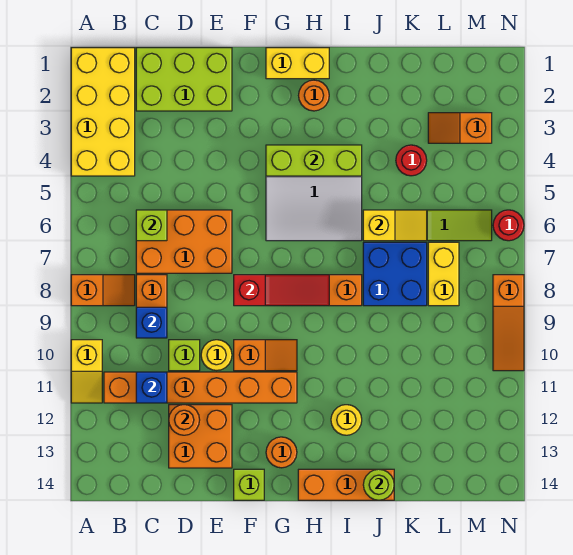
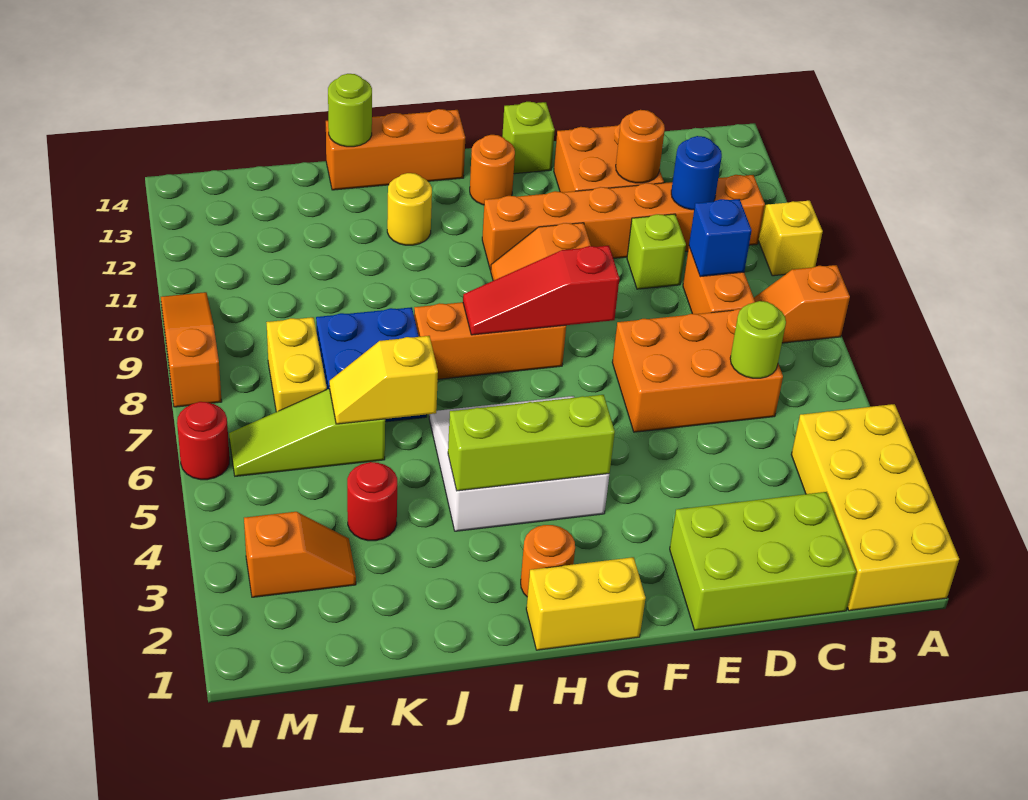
lime brick C6 level 2 -> lime round brick C6 level 2
blue brick C11 level 2 -> blue round brick C11 level 2
yellow round brick E10 level 1 -> none

